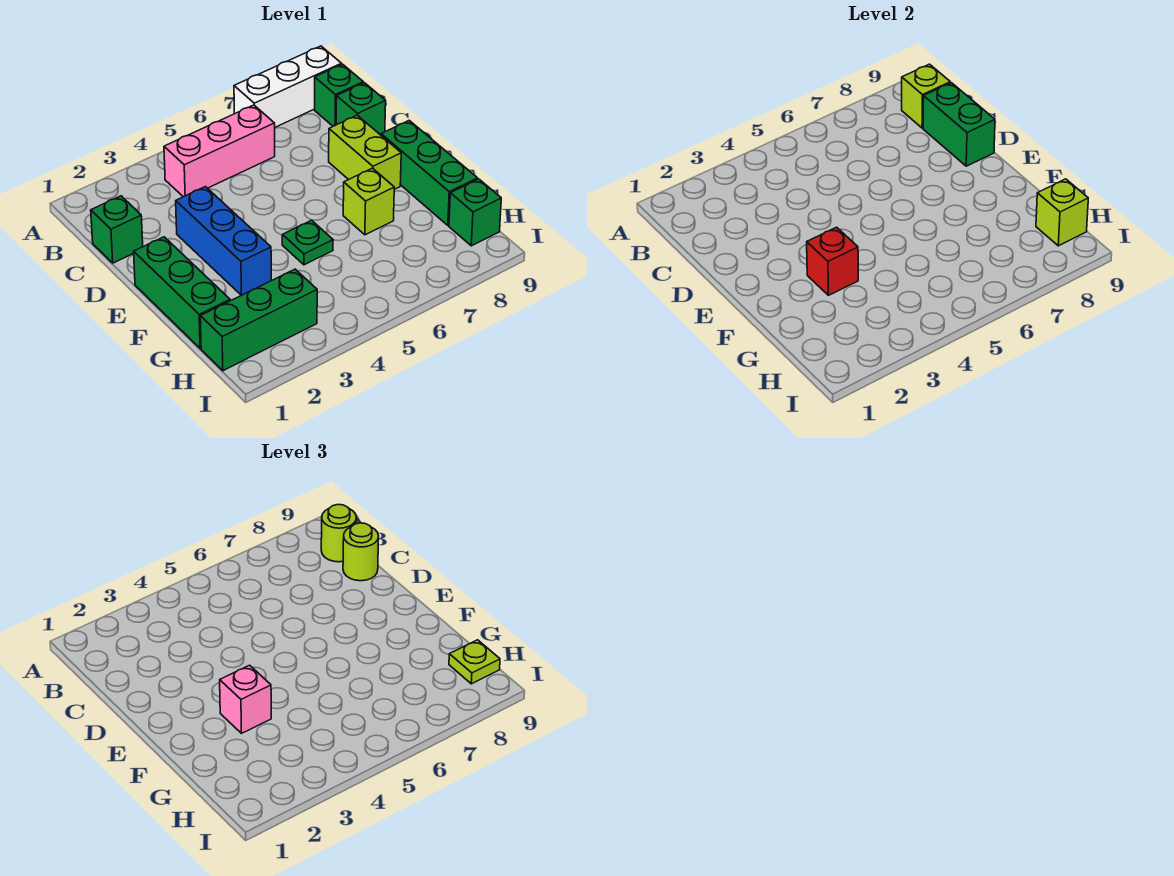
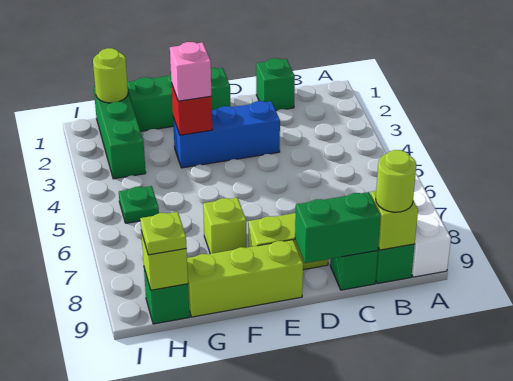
pink brick B4:B6 level 1 -> none
lime round brick C9 level 3 -> lime round brick H1 level 2
green brick E9:G9 level 1 -> lime brick E9:G9 level 1
green plate F5 level 1 -> green plate H5 level 1

